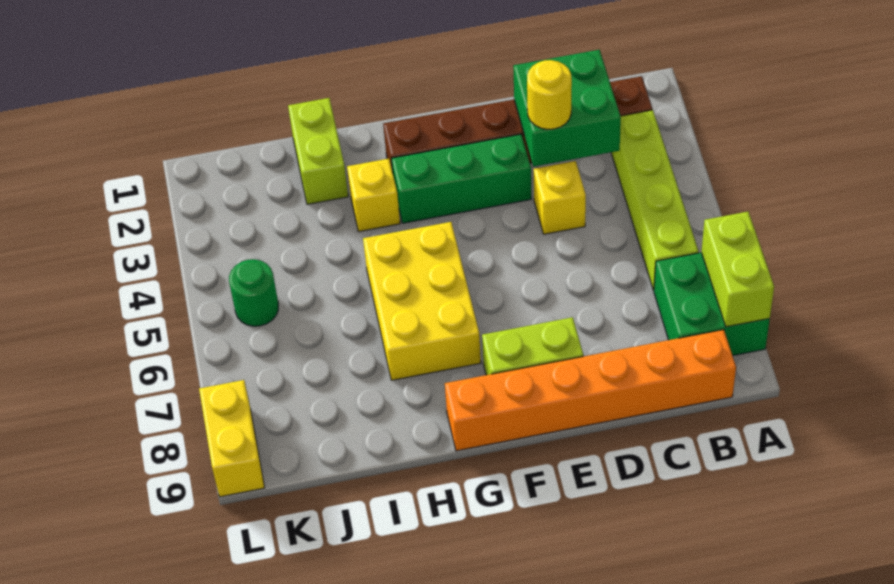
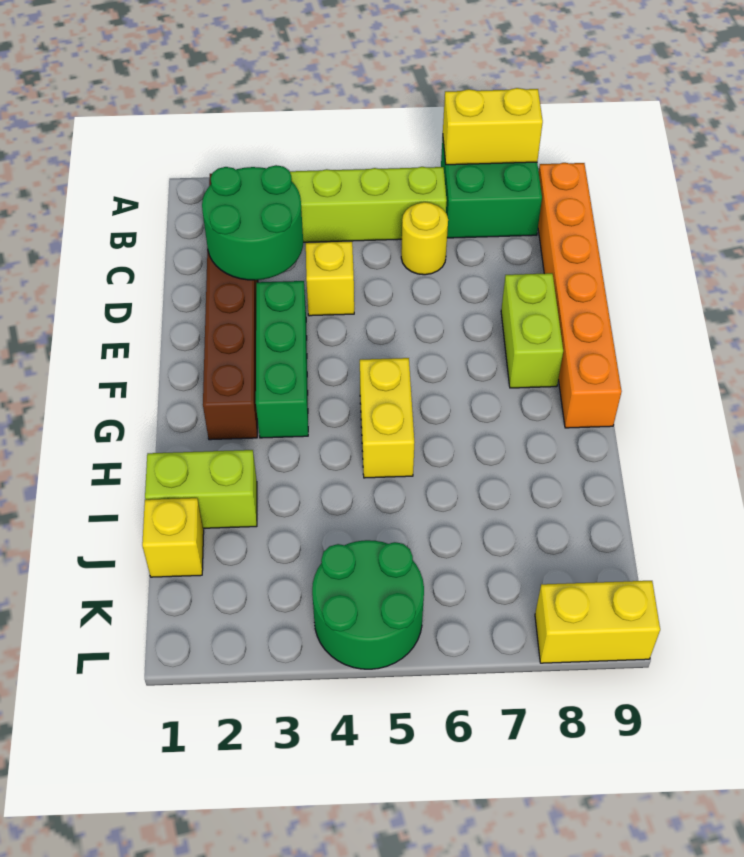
lime brick A7:A8 level 2 -> yellow brick A7:A8 level 2
green brick C2:D3 level 2 -> green round brick C2:D3 level 2
yellow round brick D3 level 3 -> yellow round brick C6 level 1
yellow brick G5:H7 level 1 -> yellow brick G5:H5 level 1
yellow brick H3 level 1 -> yellow brick J1 level 1
green round brick K5 level 1 -> green round brick K4:L5 level 1

